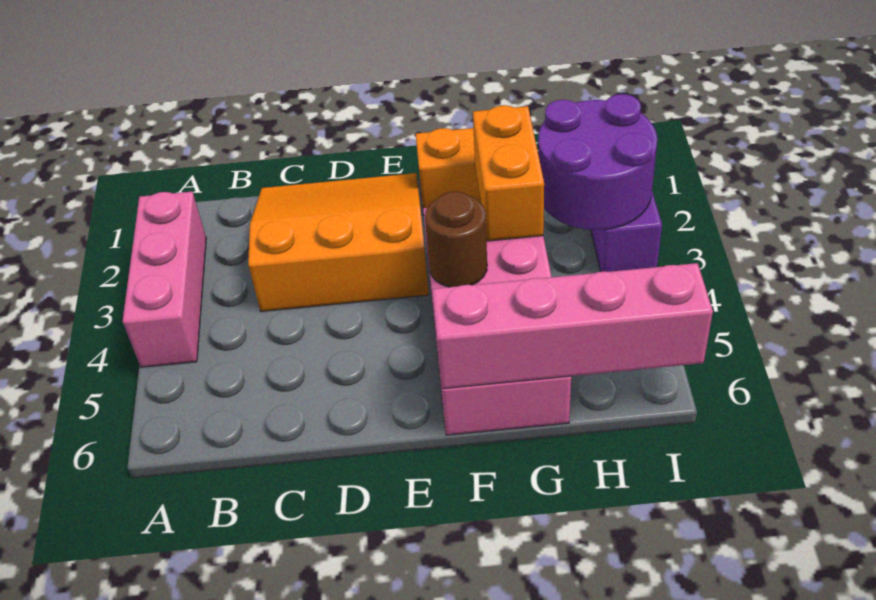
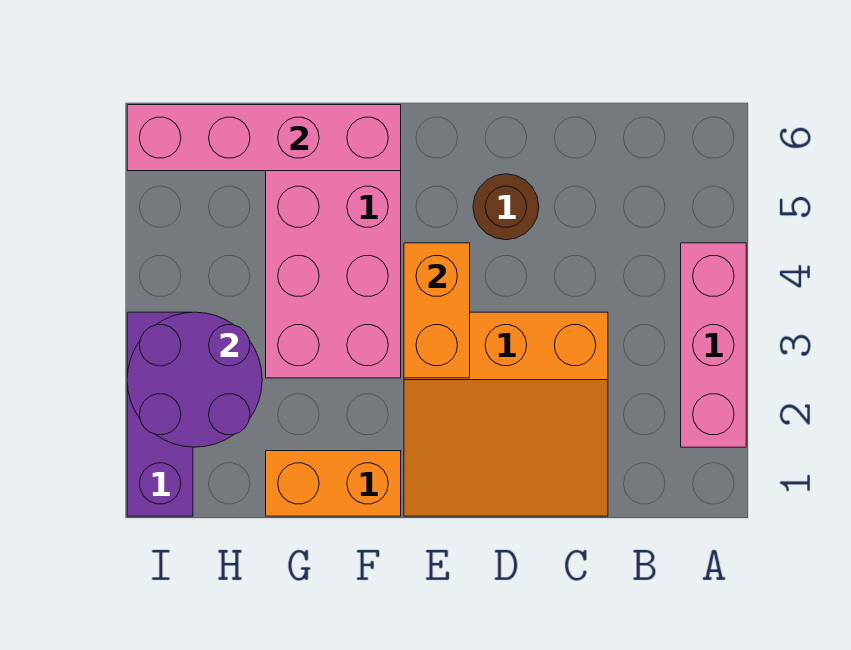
brown round brick F4 level 2 -> brown round brick D5 level 1
orange brick G2:G3 level 2 -> orange brick E3:E4 level 2

